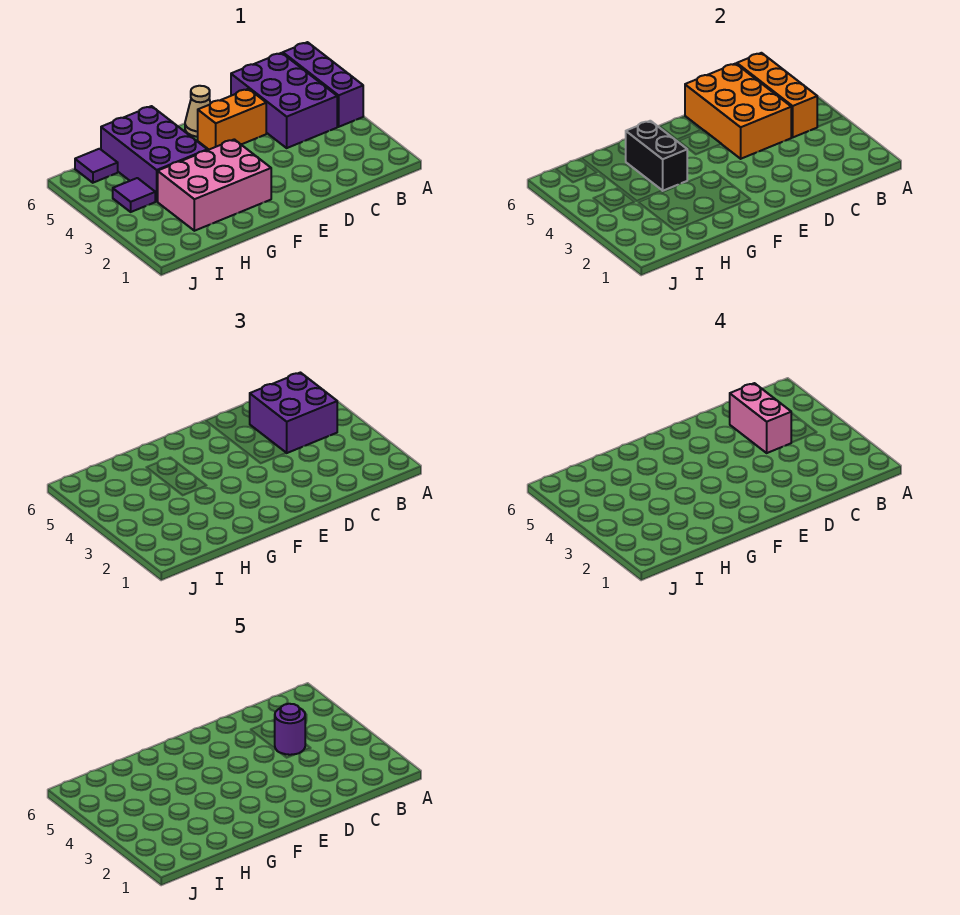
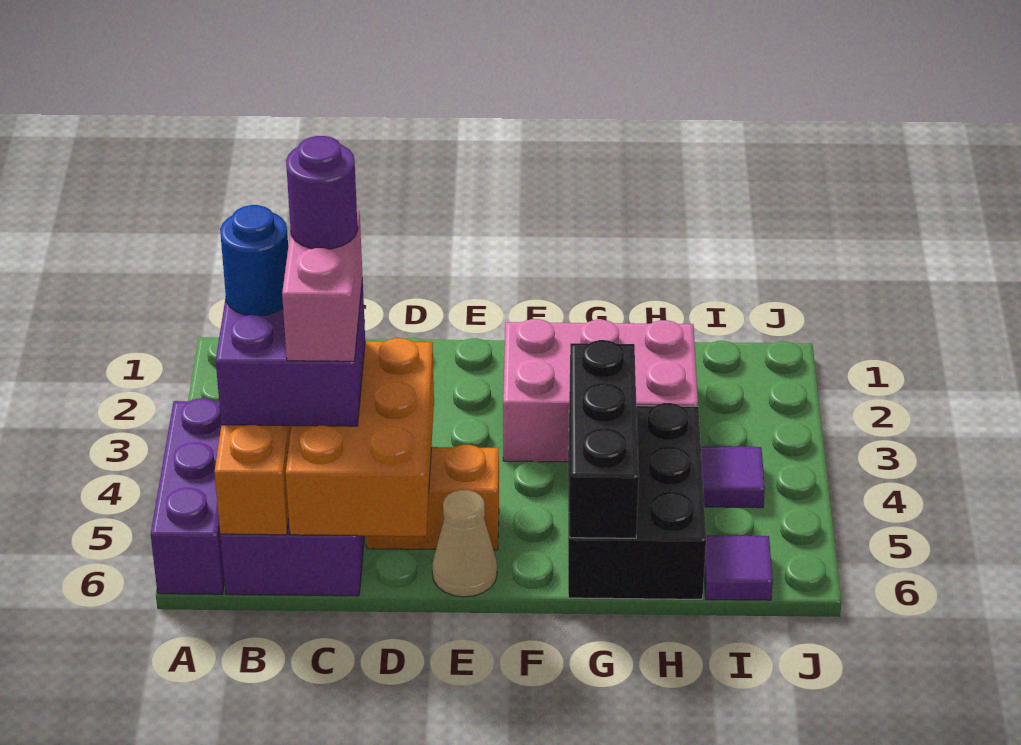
none -> blue round brick B4 level 4
purple brick G4:H6 level 1 -> black brick G4:H6 level 1
black brick G4:G5 level 2 -> black brick G4:G6 level 2

